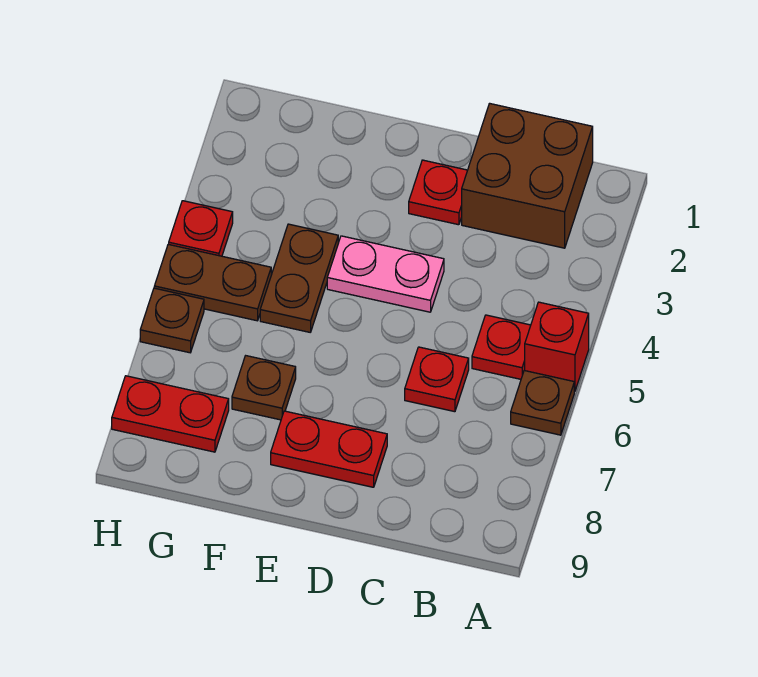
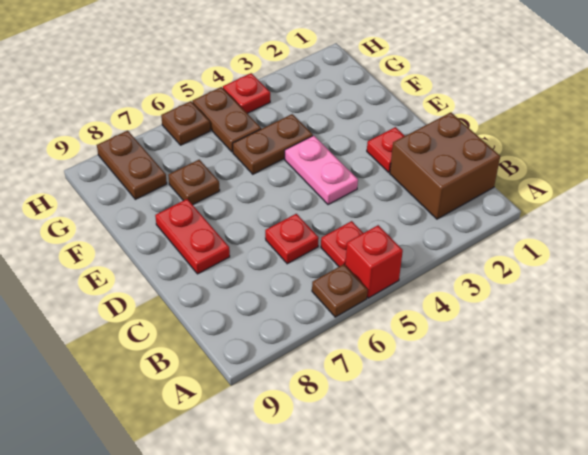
red plate G8:H8 level 1 -> brown plate G8:H8 level 1

